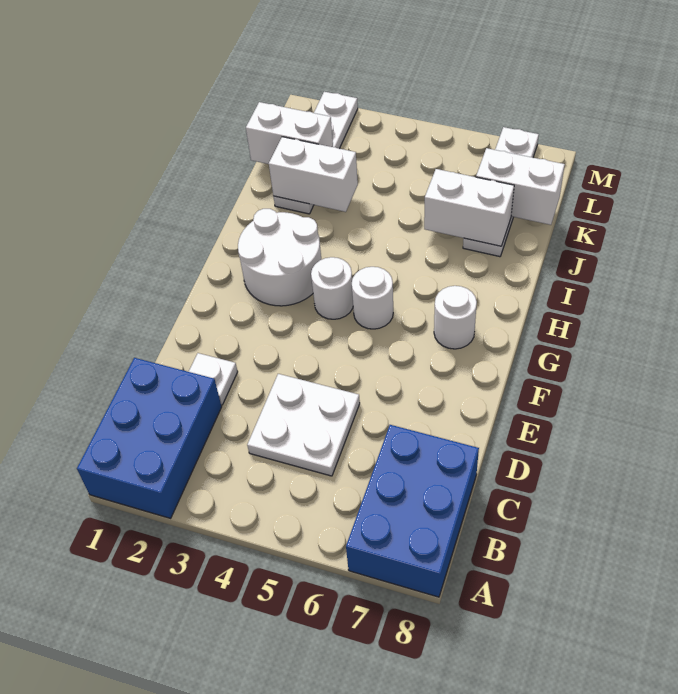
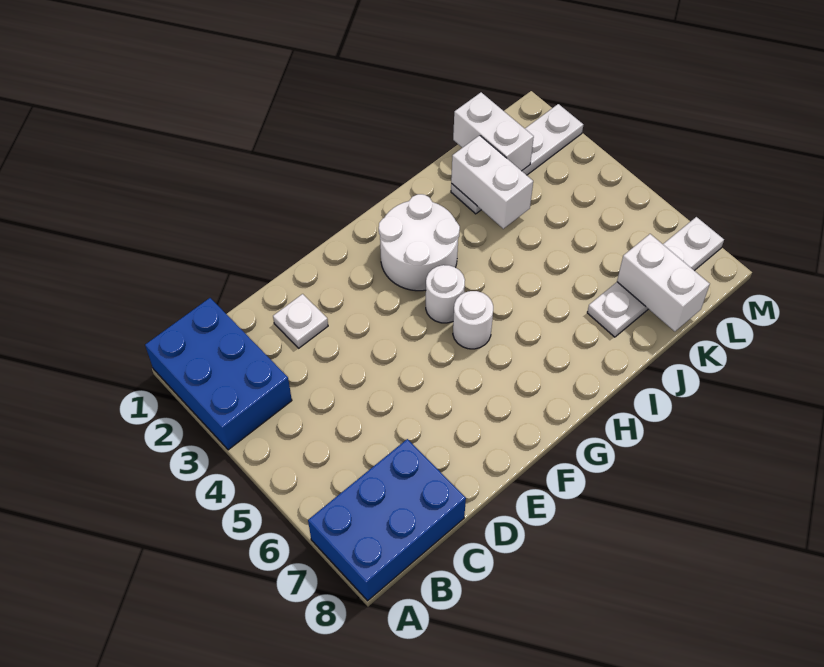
blue brick A1:C2 level 1 -> blue brick A1:B3 level 1
white plate C4:D5 level 1 -> none
white round brick G7 level 1 -> none
white brick J6:J7 level 2 -> none

